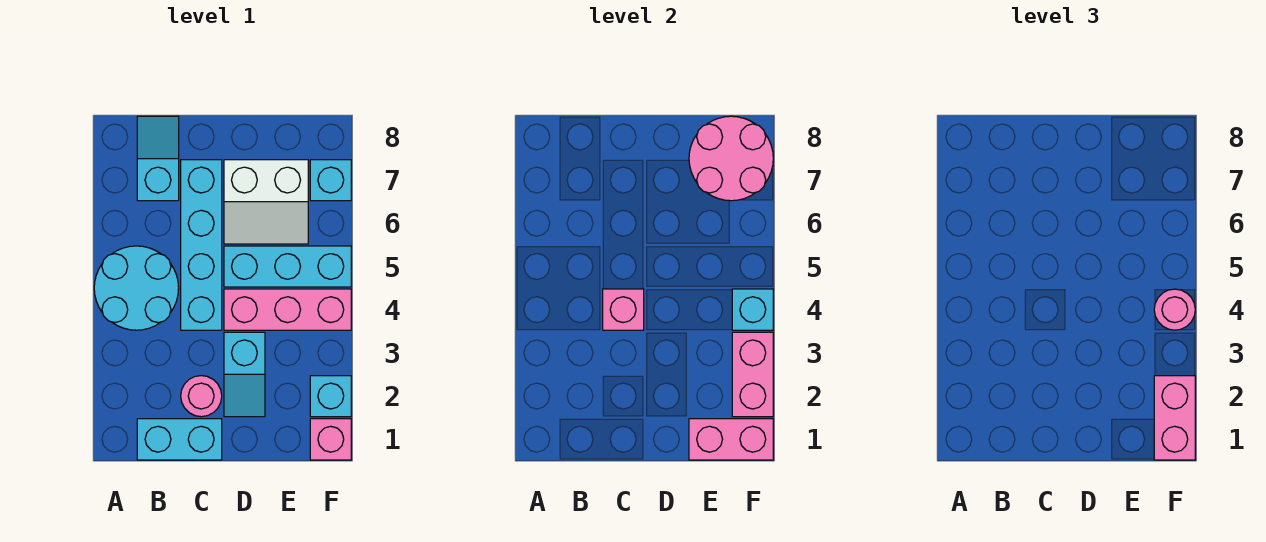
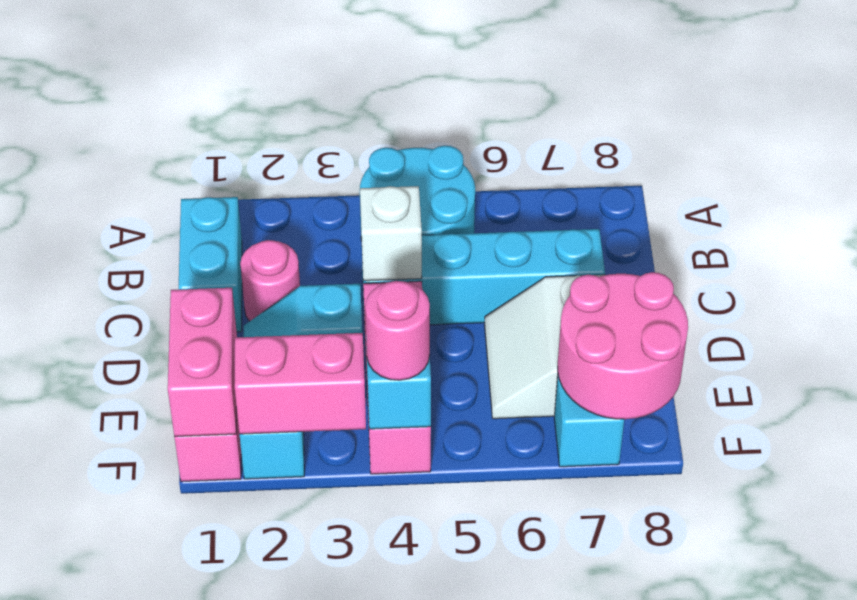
cyan slope B7:B8 level 1 top 7 -> none
pink brick C4 level 2 -> white brick C4 level 2
cyan brick D5:F5 level 1 -> none
pink brick F1:F2 level 3 -> none

